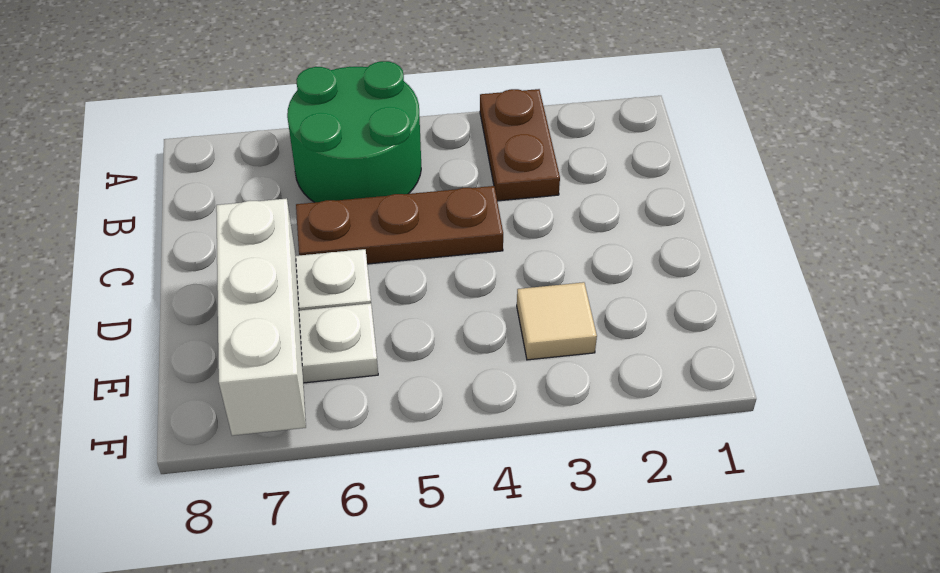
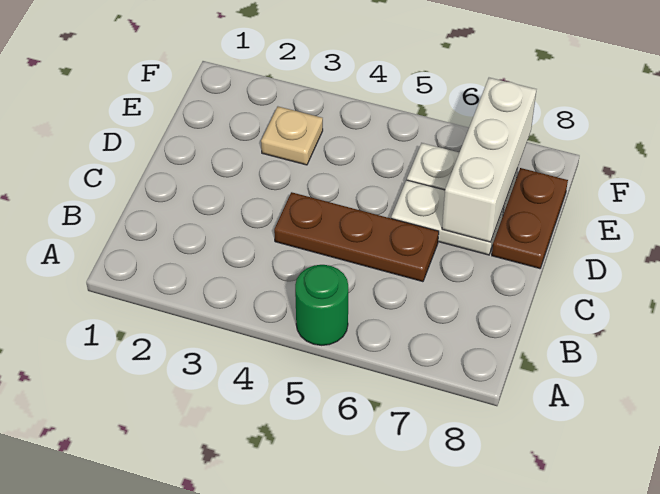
brown plate A3:B3 level 1 -> brown plate D8:E8 level 1
green round brick A5:B6 level 1 -> green round brick A5 level 1
tan tile E3 level 1 -> tan plate E3 level 1

